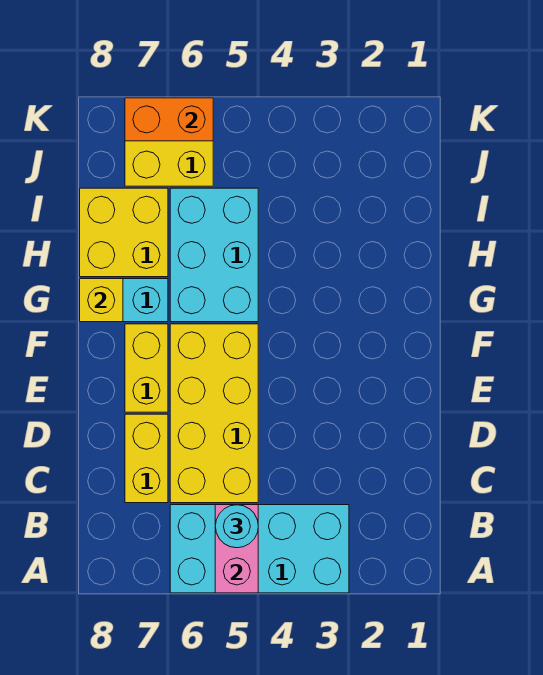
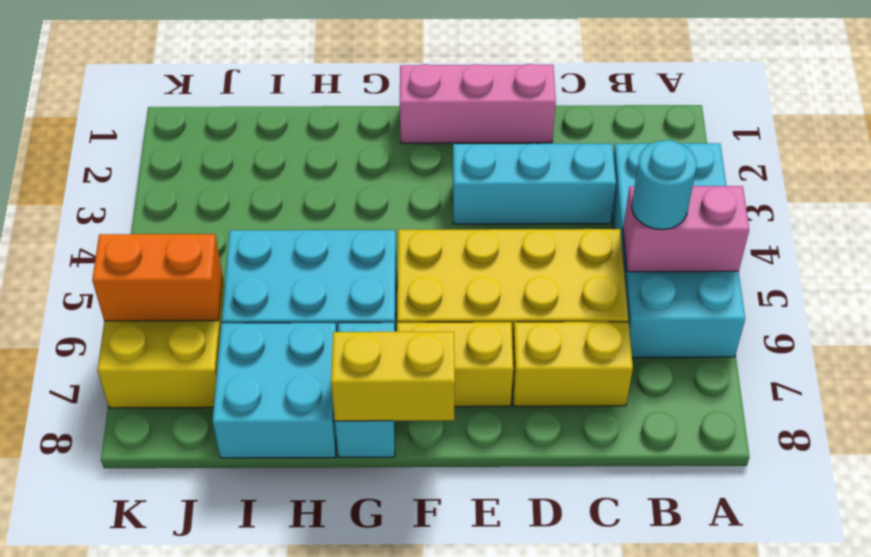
none -> cyan brick C3:E3 level 1
none -> pink brick D1:F1 level 1
yellow brick G8 level 2 -> yellow brick F8:G8 level 2
yellow brick H7:I8 level 1 -> cyan brick H7:I8 level 1
orange brick K6:K7 level 2 -> orange brick J6:K6 level 2

